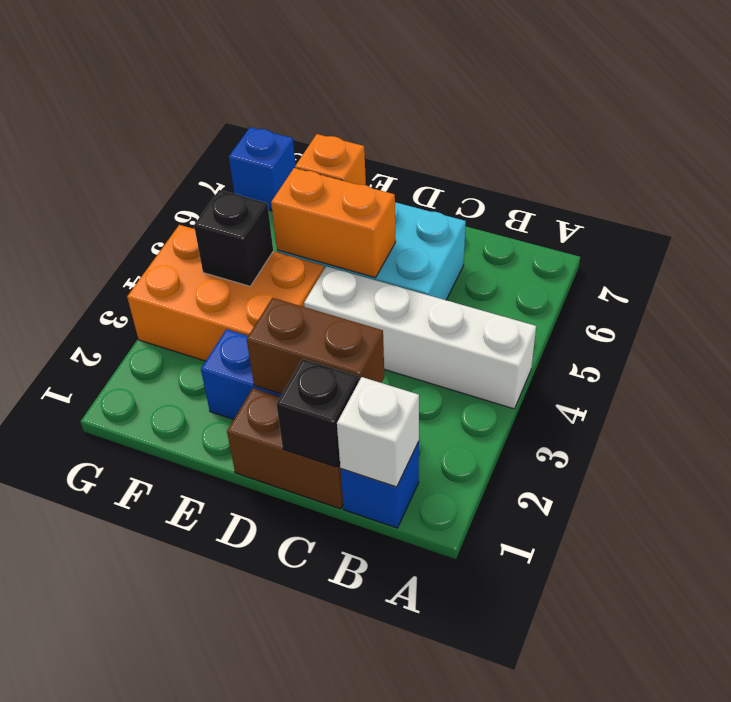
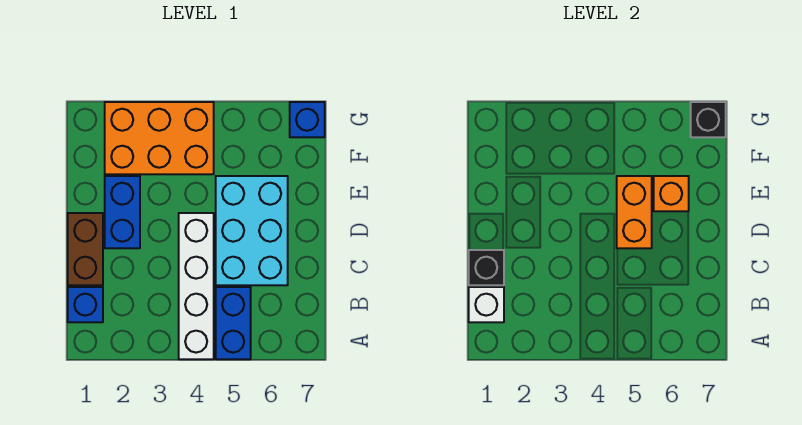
none -> blue brick A5:B5 level 1
brown brick C2:D2 level 2 -> none
orange brick E3:G4 level 1 -> orange brick F2:G4 level 1
black brick F4 level 2 -> black brick G7 level 2

